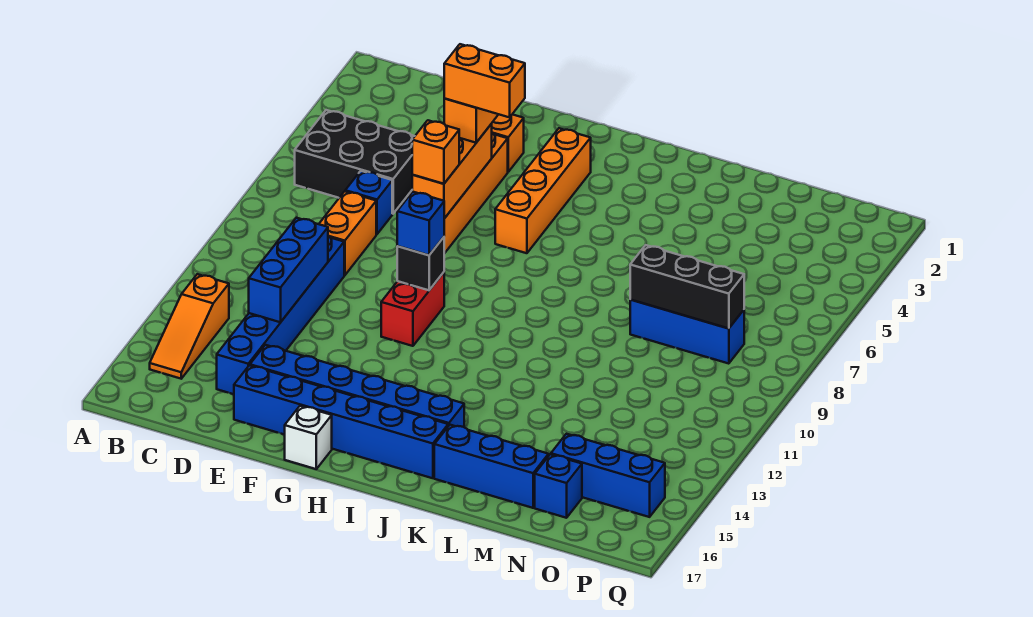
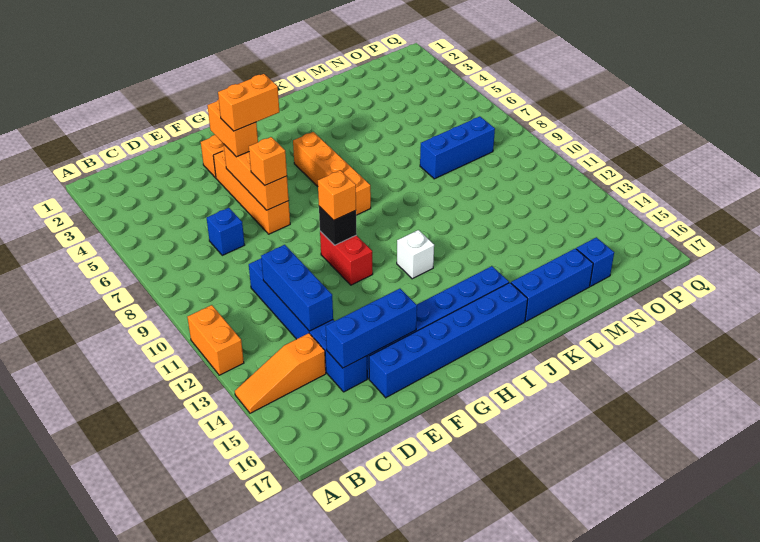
black brick B5:D6 level 1 -> none
orange slope B13:B15 level 1 top 13 -> orange slope A14:C14 level 1 top C
orange brick D8:D9 level 1 -> orange brick A11:A12 level 1
blue brick G10 level 3 -> orange brick G10 level 3
white brick G17 level 1 -> white brick I12 level 1
orange brick H3:H6 level 1 -> orange brick I5:I8 level 1
black brick M8:O8 level 2 -> none
blue brick N15:P15 level 1 -> blue brick D15:F15 level 2

